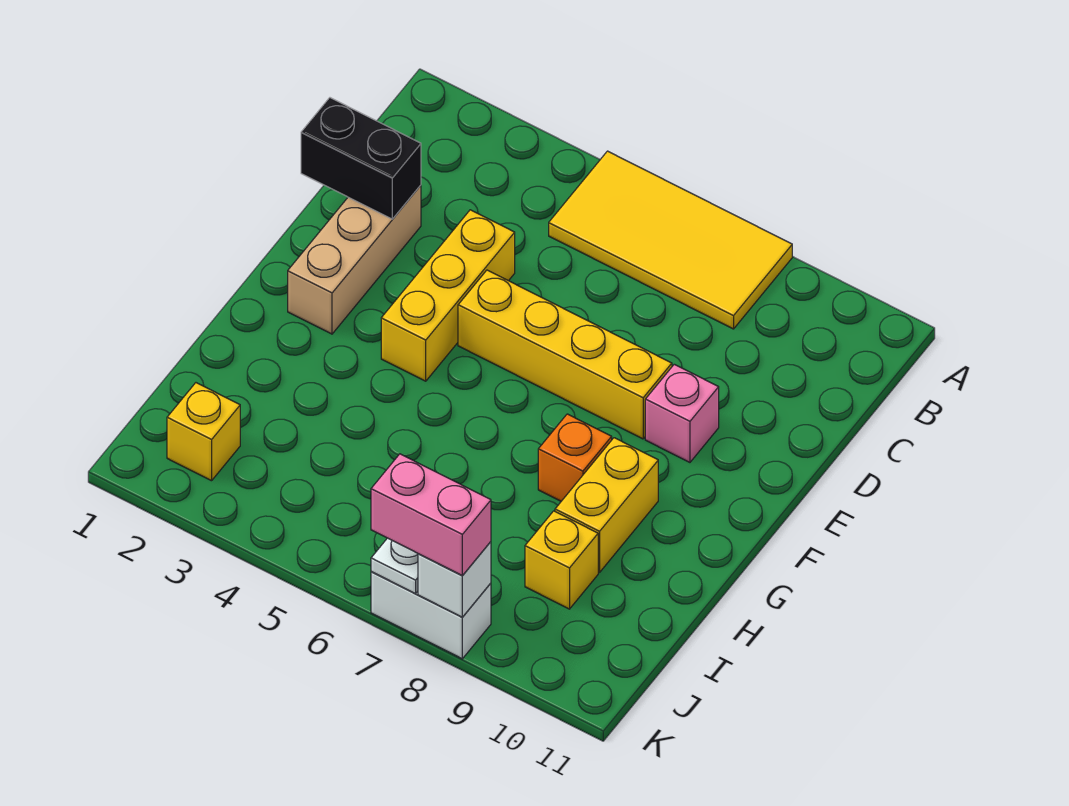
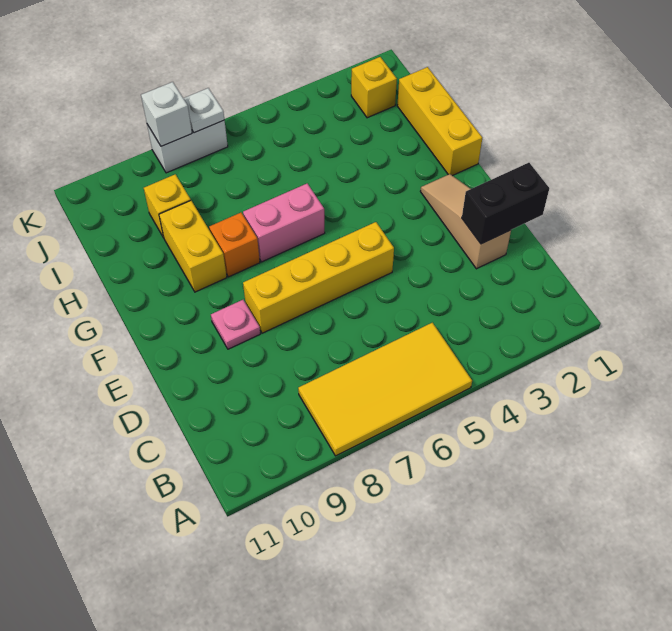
tan brick D2:F2 level 1 -> tan slope D2:F2 level 1 top D
yellow brick D4:F4 level 1 -> yellow brick G1:I1 level 1
pink brick E9 level 1 -> pink plate E9 level 1
pink brick K7:K8 level 3 -> pink brick G6:G7 level 1

